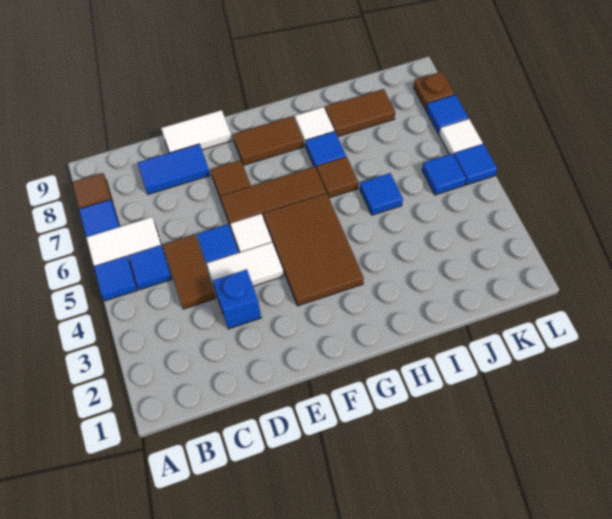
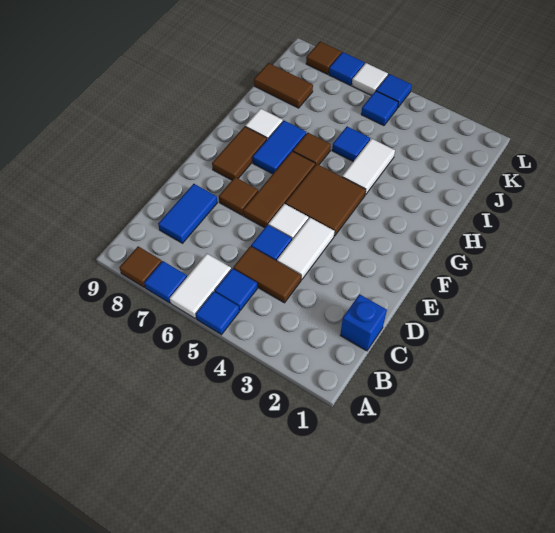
blue brick D3 level 1 -> blue brick C1 level 1
white tile D9:E9 level 1 -> white tile H4:I4 level 1
brown tile F3:G5 level 1 -> brown tile F4:G5 level 1
blue tile H7 level 1 -> blue tile G7:H7 level 1
brown tile I8:J8 level 1 -> brown tile J8:J9 level 1
brown plate L8 level 1 -> brown tile L8 level 1

